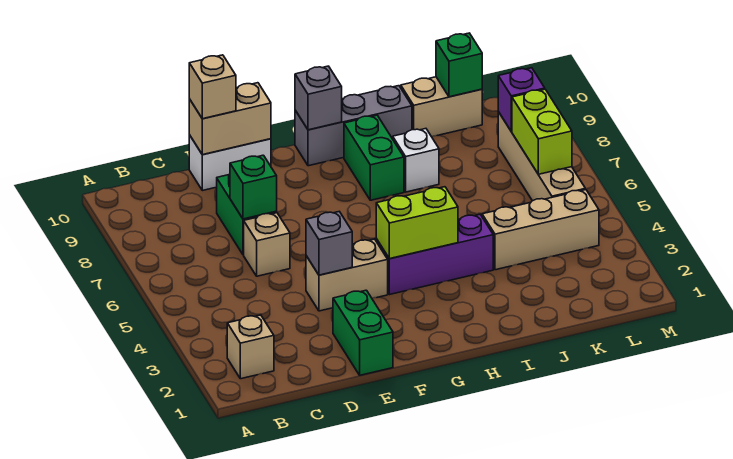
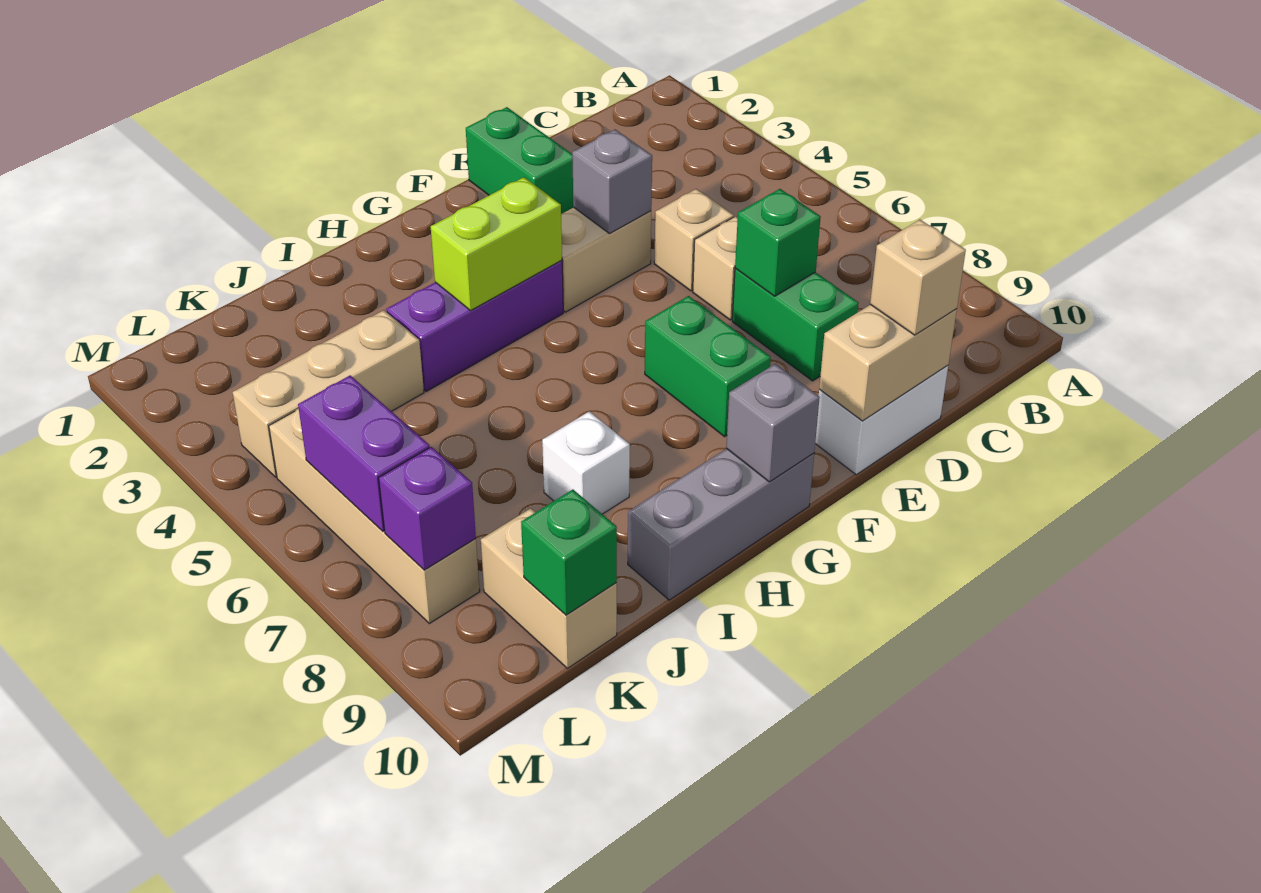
tan brick B2 level 1 -> tan brick D5 level 1
green brick H8:H9 level 1 -> green brick F7:F8 level 1
tan brick J10:K10 level 1 -> tan brick K9:K10 level 1
lime brick L6:L7 level 2 -> purple brick L6:L7 level 2

